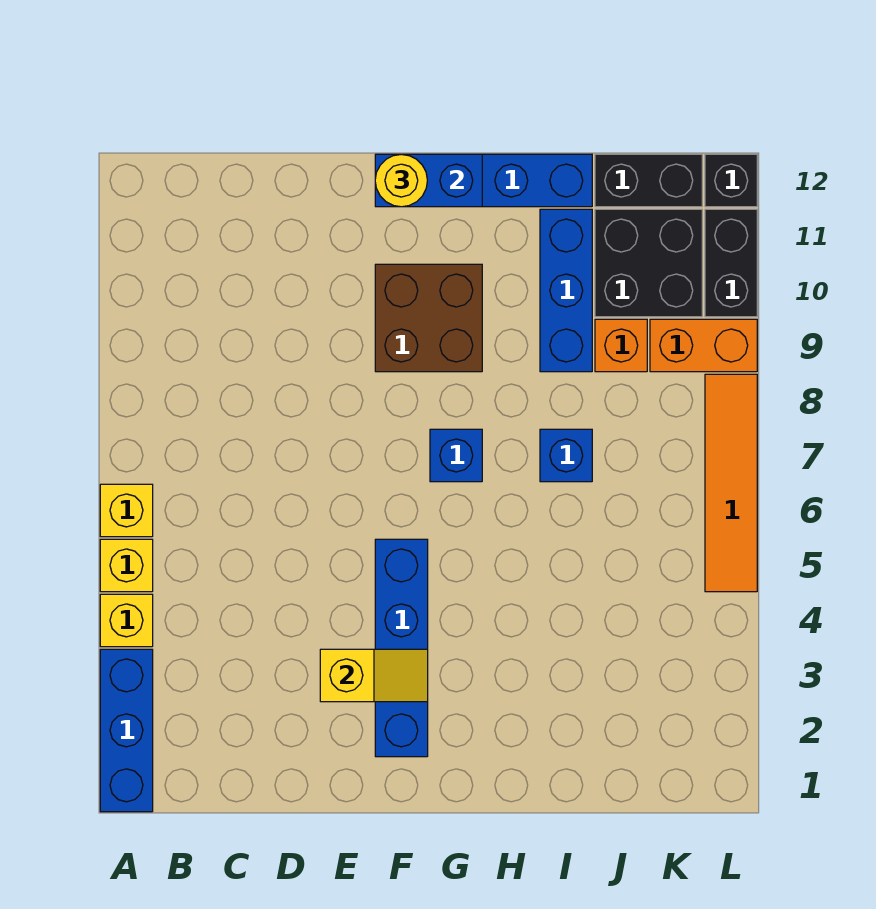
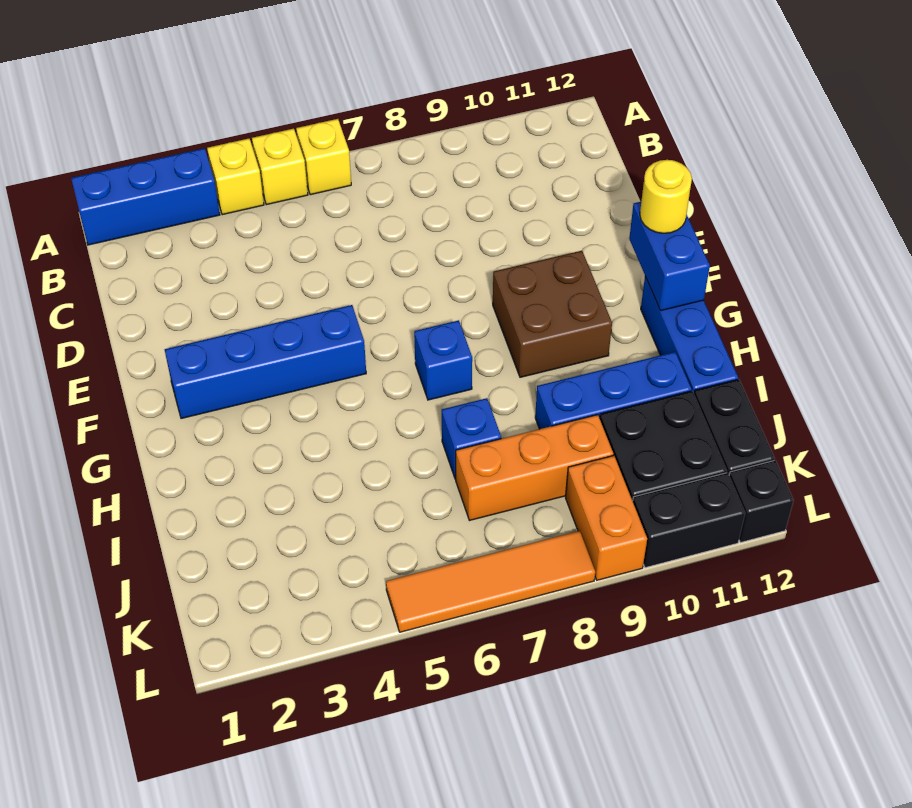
yellow slope E3:F3 level 2 top E -> none
orange brick J9 level 1 -> orange brick J7:J9 level 1

